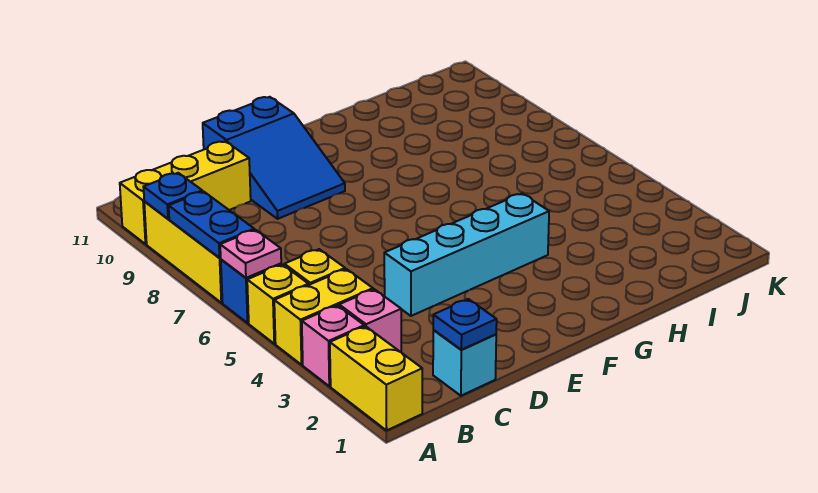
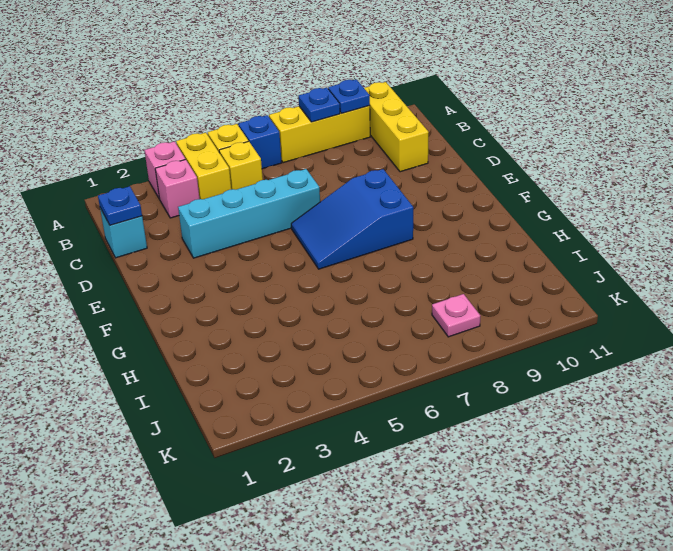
yellow brick A1:A2 level 1 -> none
pink plate A6 level 2 -> pink plate J8 level 1
blue plate A7:A8 level 2 -> blue plate A8 level 2
cyan brick D4:G4 level 1 -> cyan brick D3:D6 level 1
blue slope D9:E11 level 1 top 11 -> blue slope E6:F8 level 1 top 8

